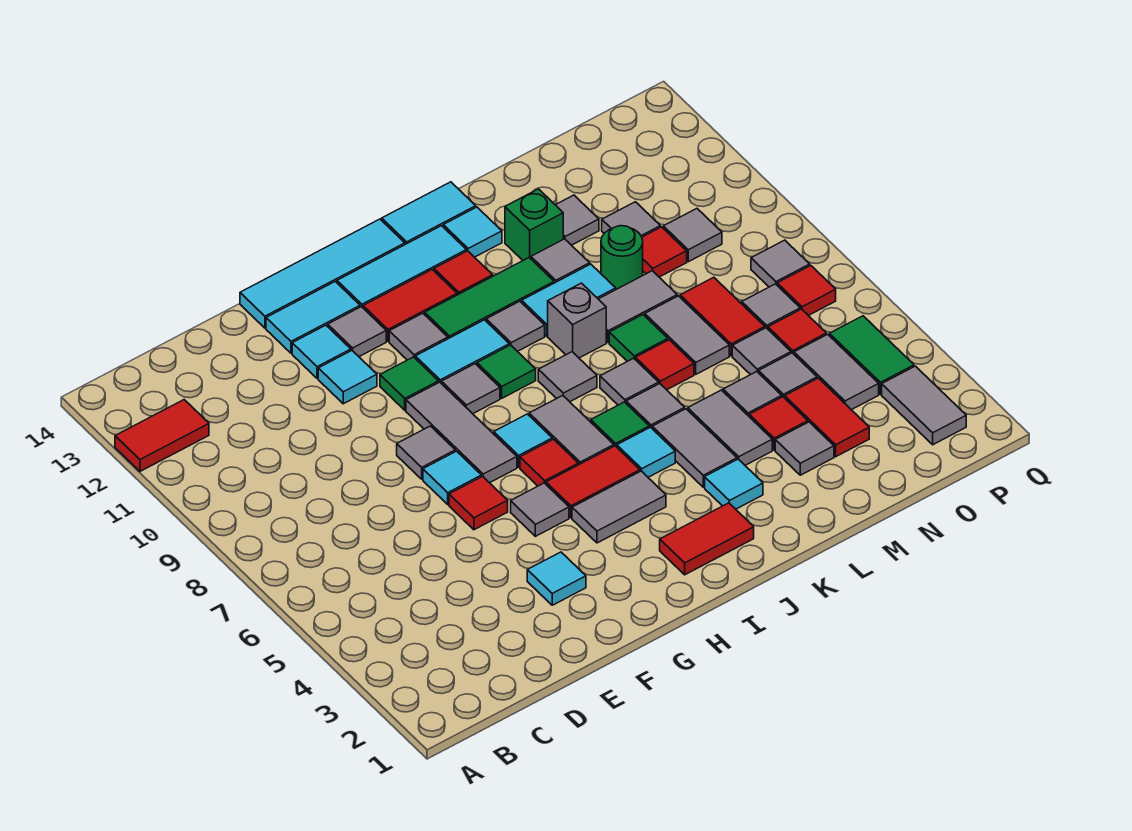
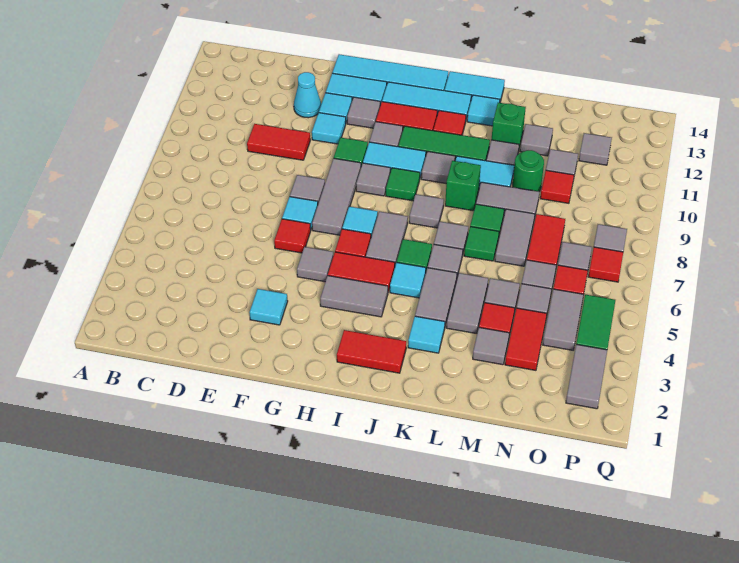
red tile A12:B12 level 1 -> red tile D10:E10 level 1
none -> cyan cone E12 level 1
grey brick K9 level 1 -> green brick K9 level 1
red tile L7 level 1 -> green tile L7 level 1
grey tile O10 level 1 -> grey tile O12 level 1

